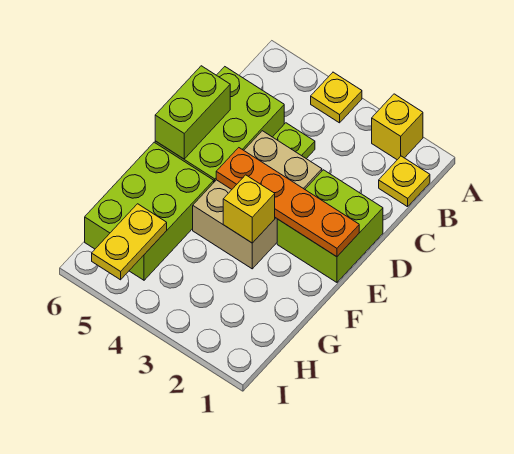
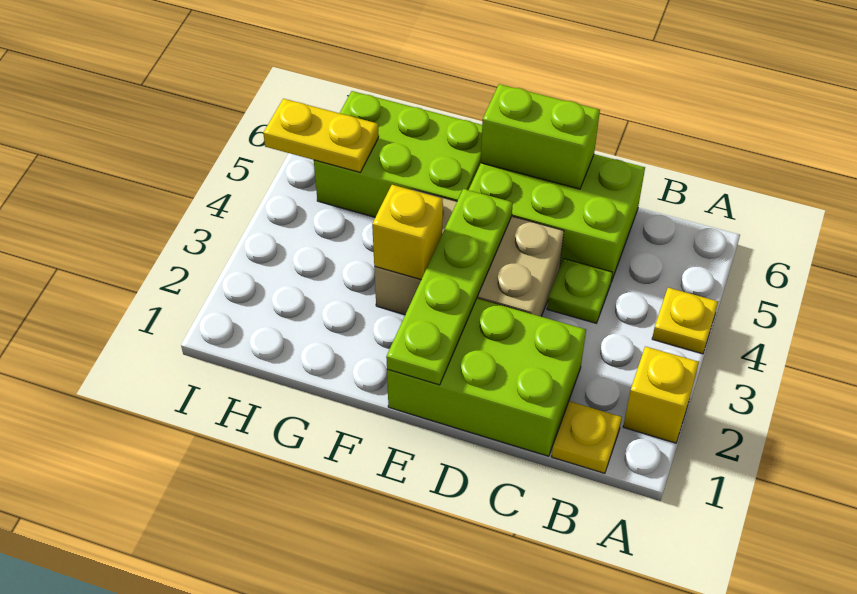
lime brick D1:E2 level 1 -> lime brick C1:E2 level 1
orange plate E1:E4 level 2 -> lime plate E1:E4 level 2

